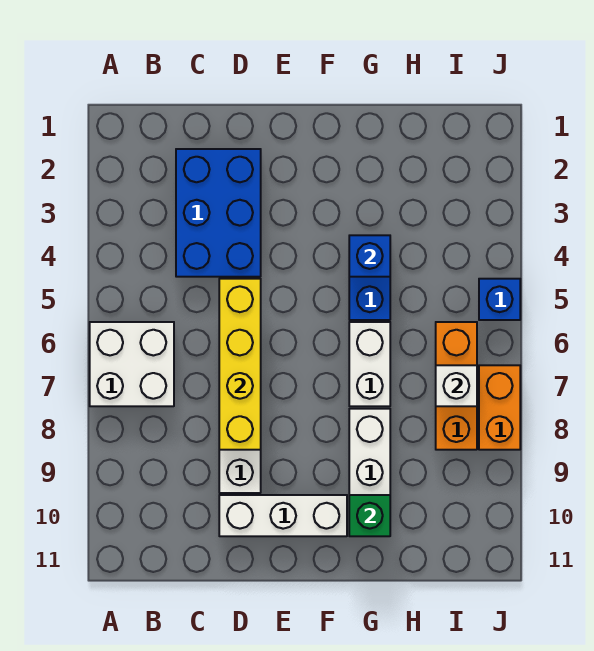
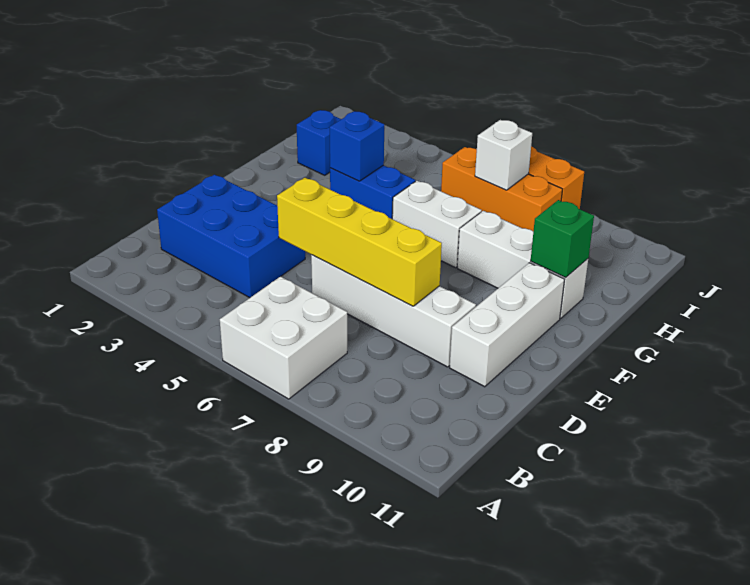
blue brick J5 level 1 -> blue brick H2 level 1

